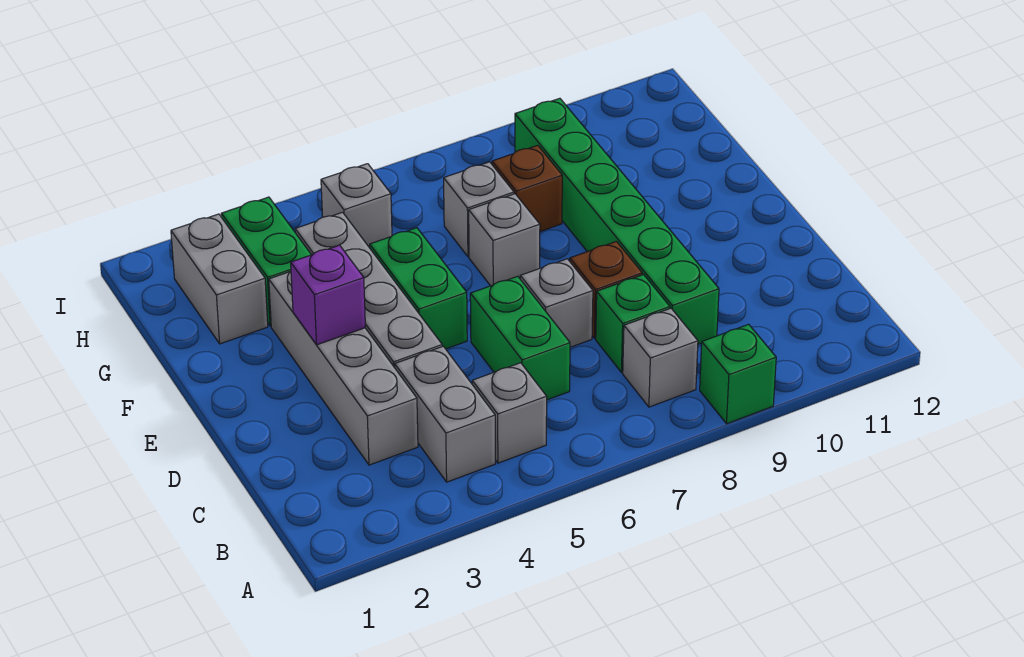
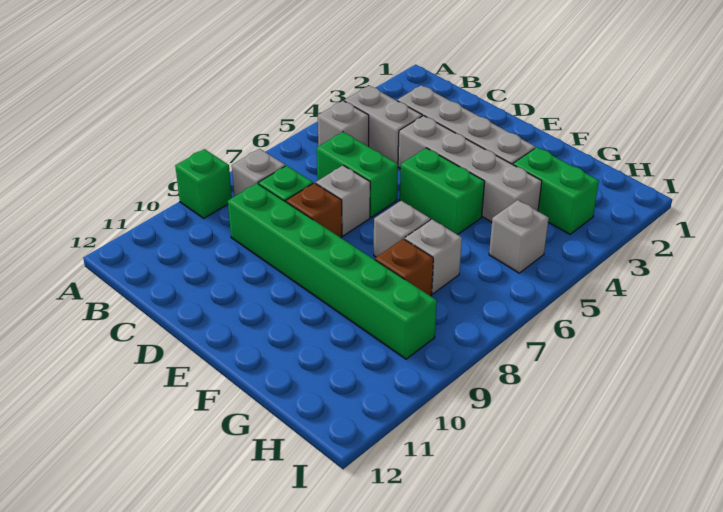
purple brick E3 level 2 -> none
grey brick G2:H2 level 1 -> none

